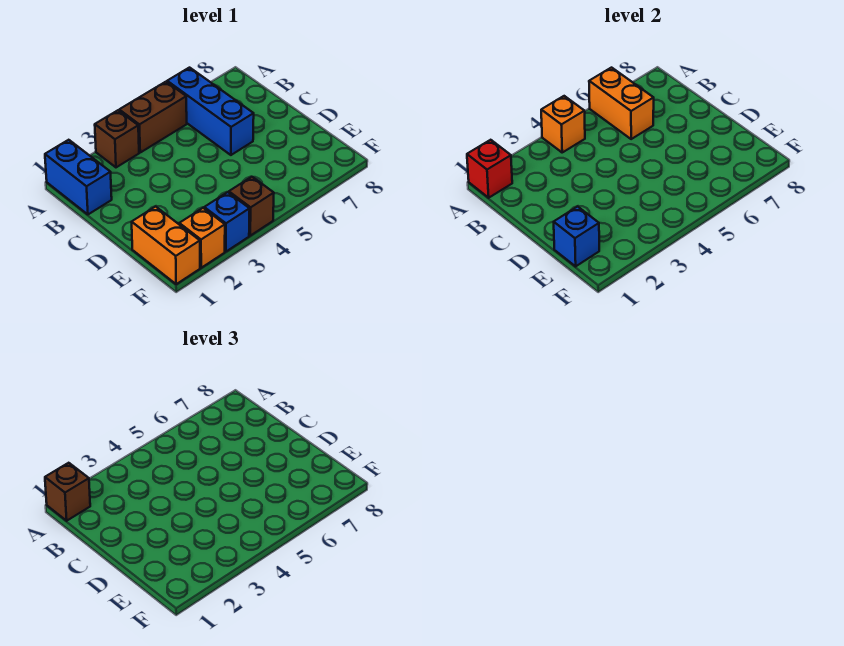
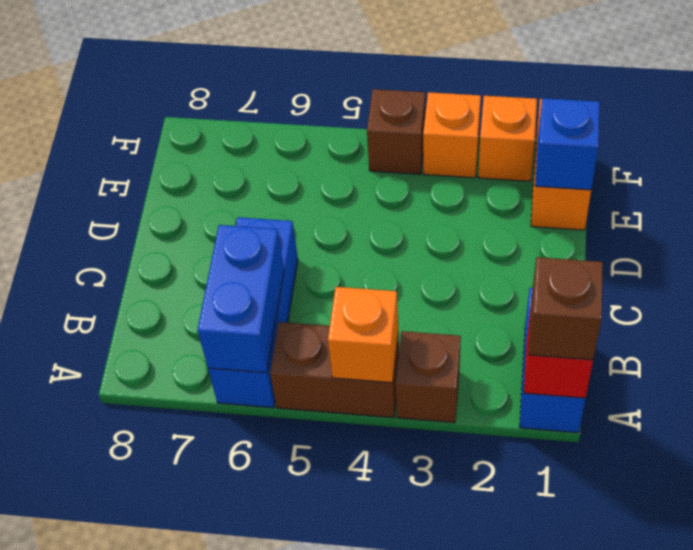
orange brick A6:B6 level 2 -> blue brick A6:B6 level 2
blue brick F3 level 1 -> orange brick F3 level 1

